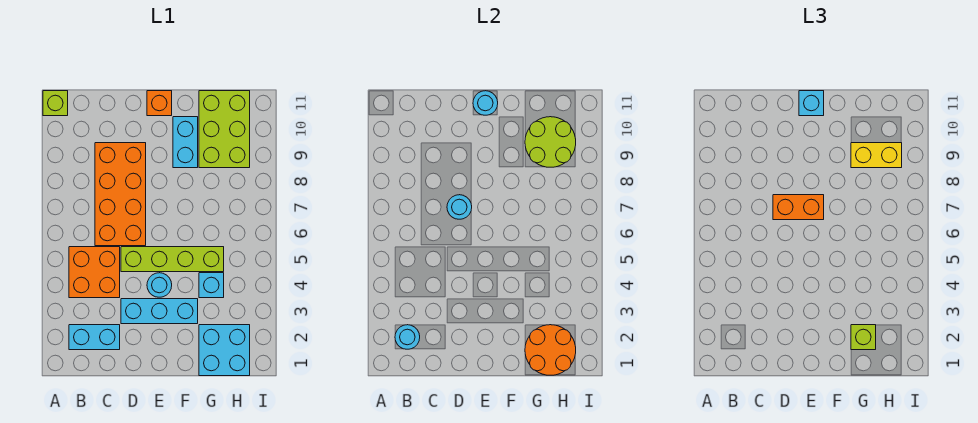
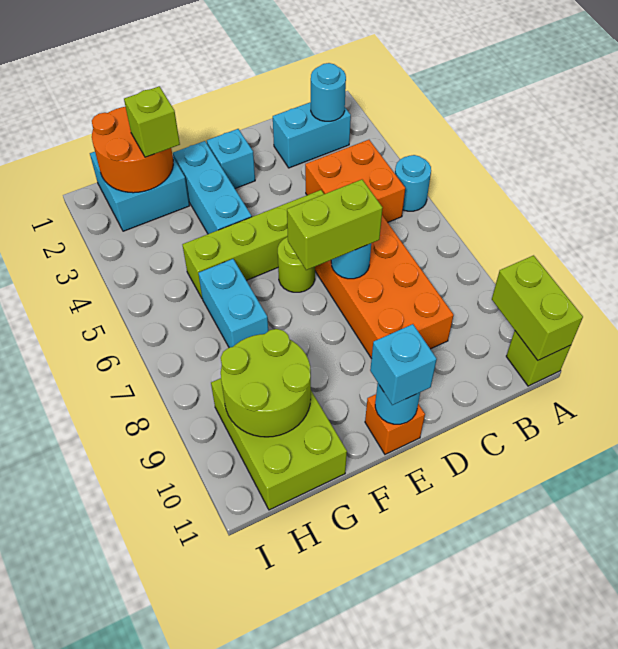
none -> lime brick A10:A11 level 2
cyan brick D3:F3 level 1 -> cyan brick F2:F4 level 1
orange brick D7:E7 level 3 -> lime brick D7:E7 level 3
cyan round brick E4 level 1 -> cyan round brick A5 level 1
none -> lime round brick E6 level 1
cyan brick F9:F10 level 1 -> cyan brick G6:G7 level 1
cyan brick G4 level 1 -> cyan brick E2 level 1
yellow brick G9:H9 level 3 -> none

